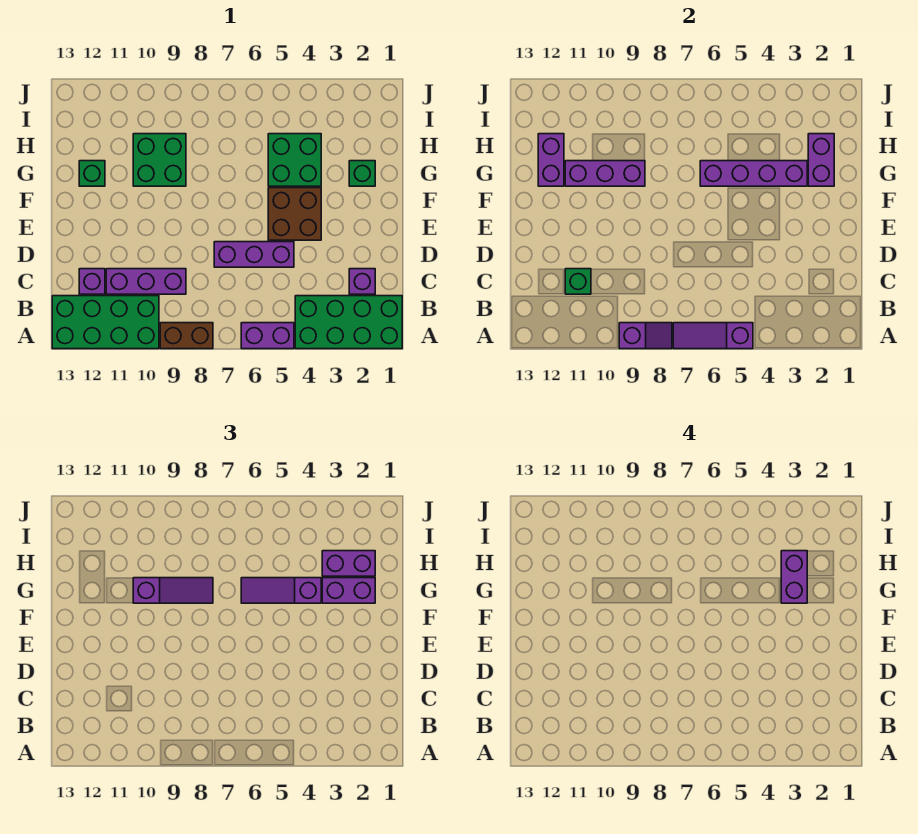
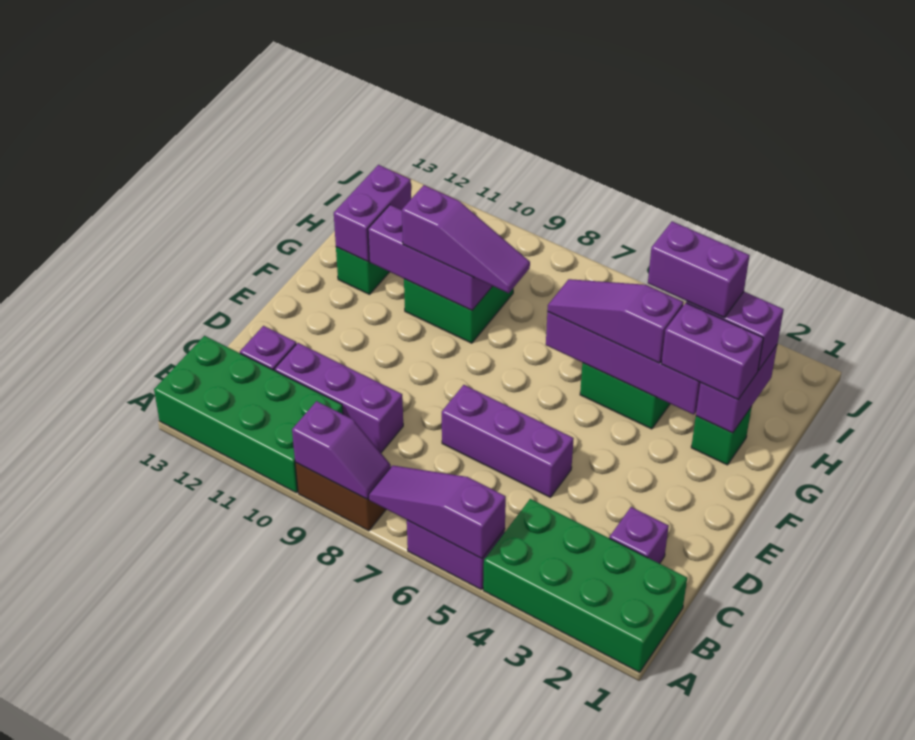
green brick C11 level 2 -> none
brown brick E4:F5 level 1 -> none
purple brick G3:H3 level 4 -> purple brick H3:H4 level 4

